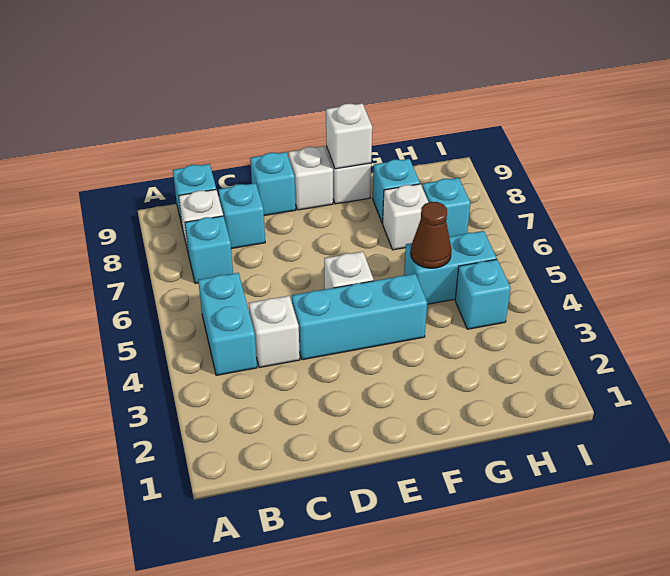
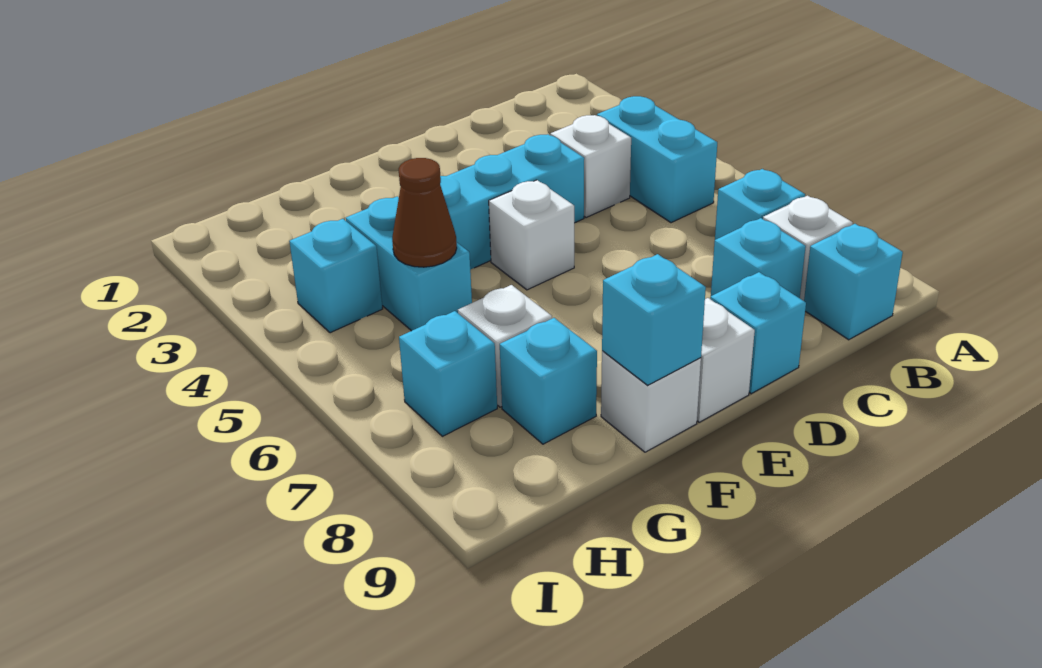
white brick F9 level 2 -> cyan brick F9 level 2
cyan brick G5:H5 level 1 -> cyan brick G4:G5 level 1

